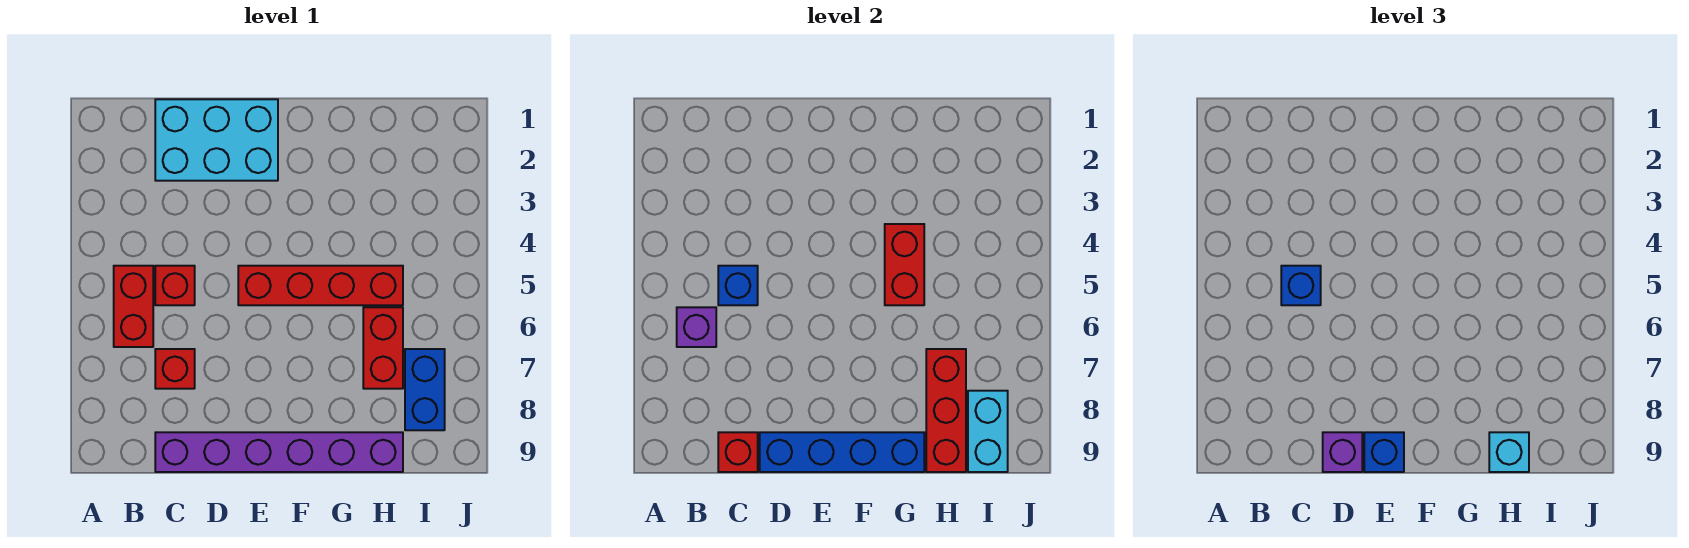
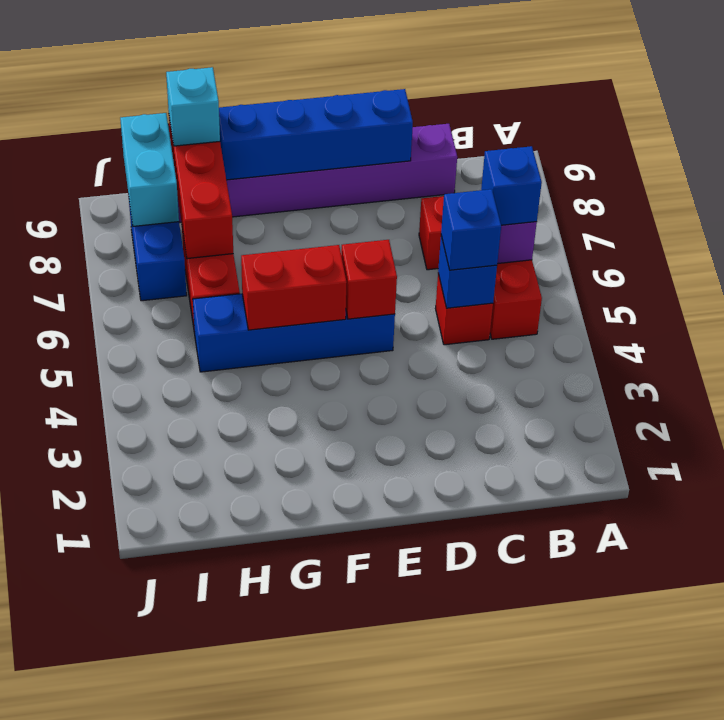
cyan brick C1:E2 level 1 -> none
red brick C9 level 2 -> red brick E5 level 2
purple brick D9 level 3 -> none
red brick E5:H5 level 1 -> blue brick E5:H5 level 1
blue brick E9 level 3 -> blue brick B6 level 3
red brick G4:G5 level 2 -> red brick F5:G5 level 2

